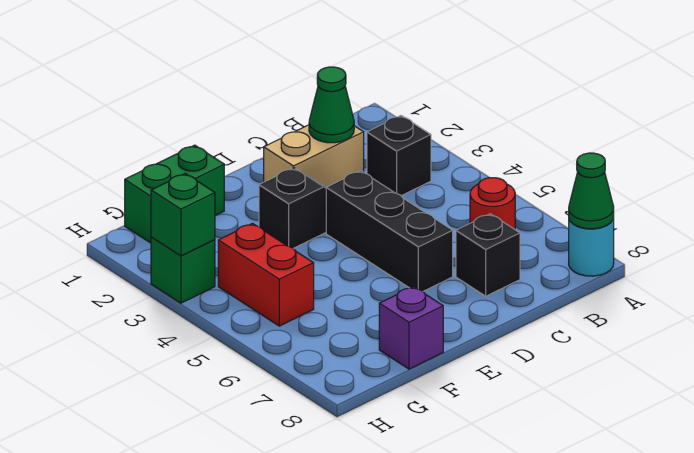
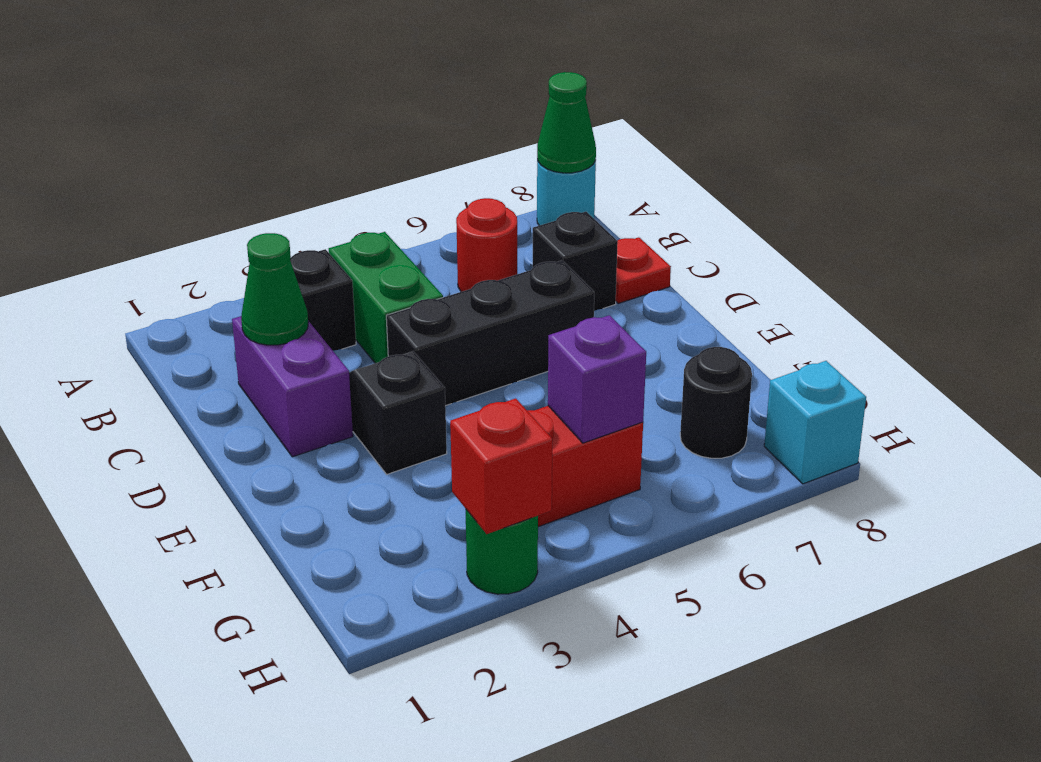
tan brick C2:D2 level 1 -> purple brick C2:D2 level 1
none -> red plate C8 level 1
green brick F1:G1 level 1 -> green brick B4:C4 level 1
purple brick F8 level 1 -> purple brick G5 level 2
none -> black round brick G7 level 1
green brick H3 level 1 -> green round brick H3 level 1
green brick H3 level 2 -> red brick H3 level 2
none -> cyan brick H8 level 1

